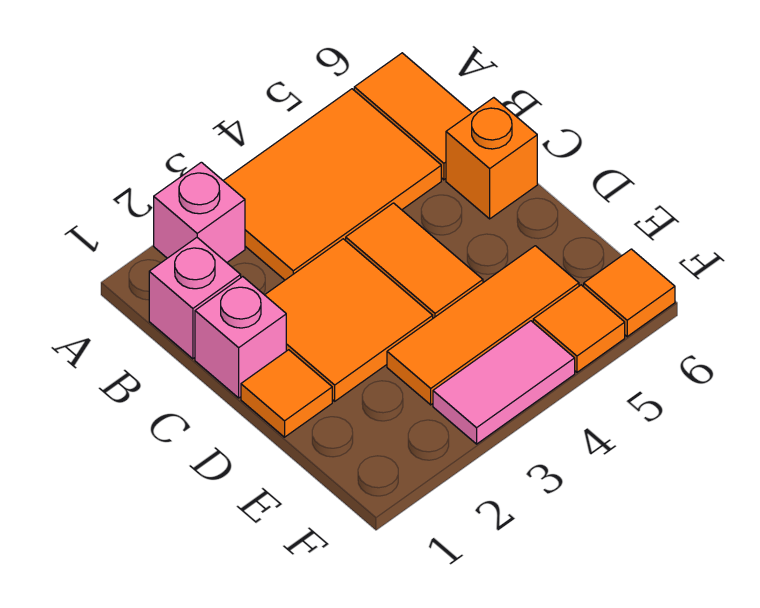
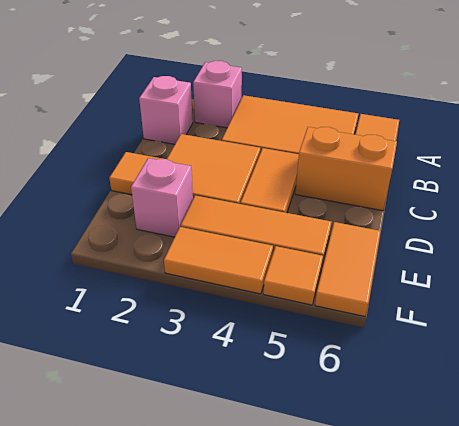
pink brick C1 level 1 -> pink brick E2 level 1
orange brick C6 level 1 -> orange brick C5:C6 level 1
pink tile F3:F4 level 1 -> orange tile F3:F4 level 1
orange tile F6 level 1 -> orange tile E6:F6 level 1

